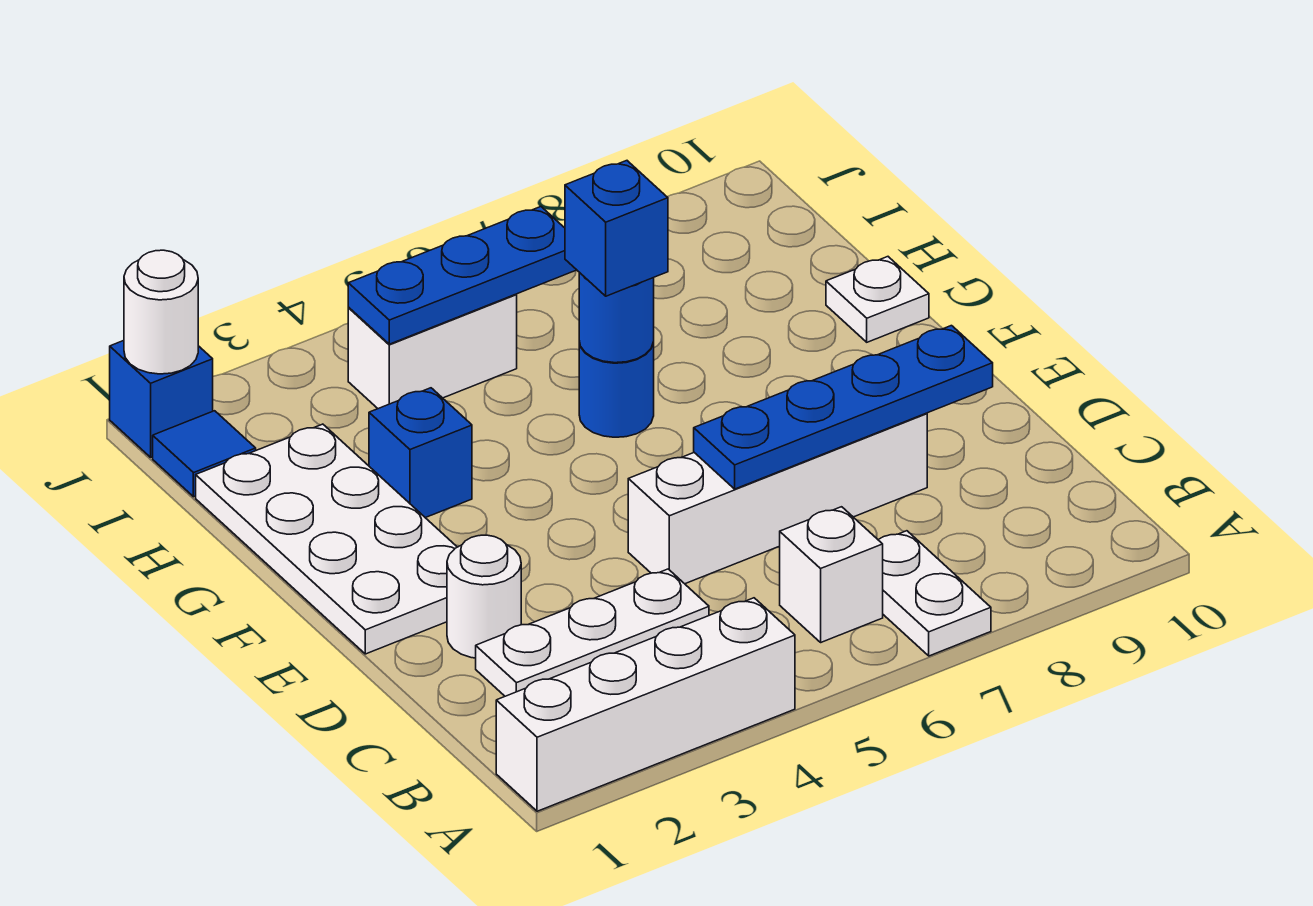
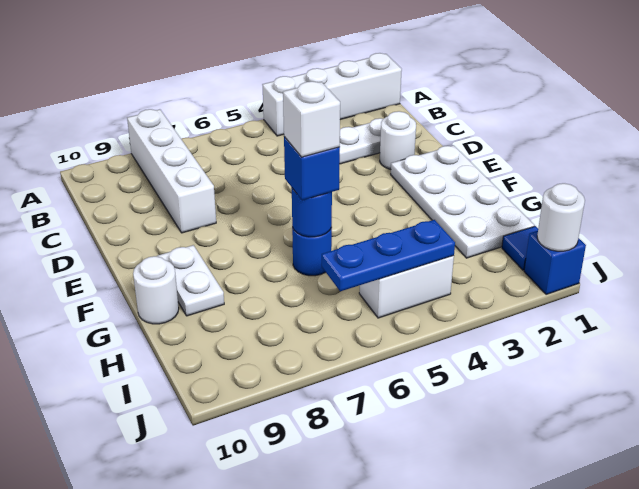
white plate A7:B7 level 1 -> white plate F9:G9 level 1
white brick B6 level 1 -> white brick G6 level 4
white brick D5:D8 level 1 -> white brick A8:D8 level 1
blue plate D6:D9 level 2 -> none
blue brick G3 level 1 -> none
white plate G10 level 1 -> white round brick G10 level 1

